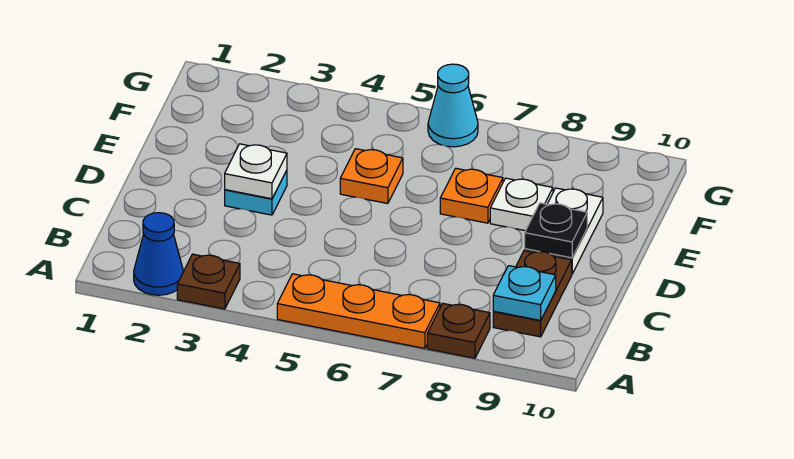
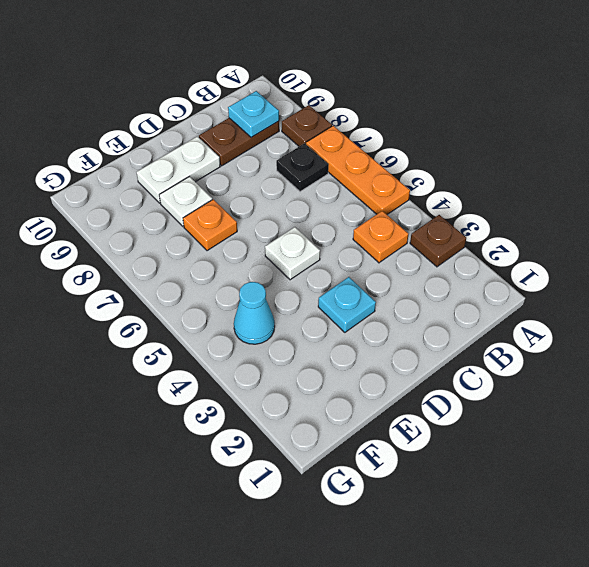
blue cone A2 level 1 -> none
white plate D3 level 2 -> white plate D5 level 1
black plate D9 level 2 -> black plate B7 level 1
orange plate E5 level 1 -> orange plate B4 level 1
cyan cone G6 level 1 -> cyan cone F4 level 1

